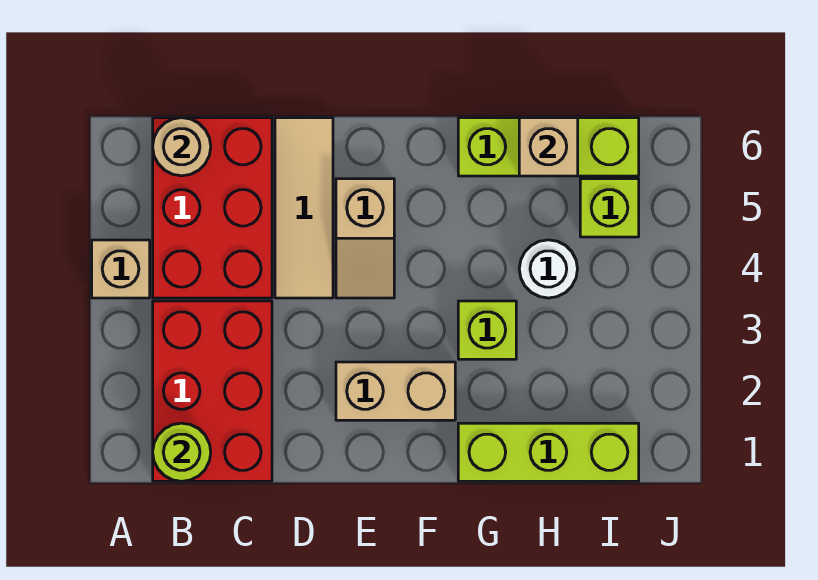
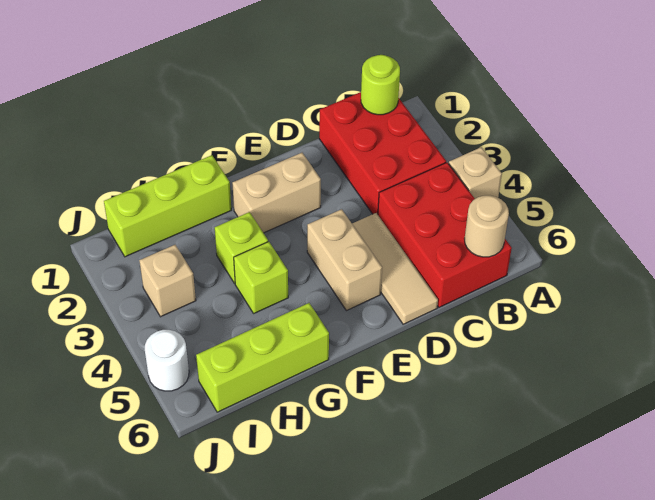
tan slope E4:E5 level 1 top 5 -> tan brick E4:E5 level 1
white round brick H4 level 1 -> white round brick J5 level 1
tan brick H6 level 2 -> tan brick I3 level 1
lime brick I5 level 1 -> lime brick G4 level 1

